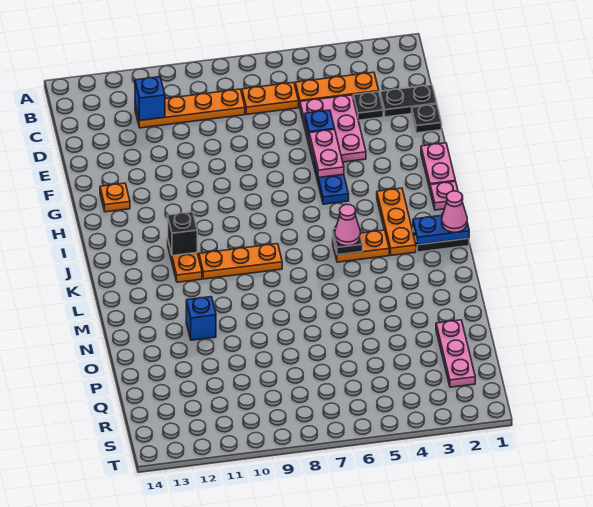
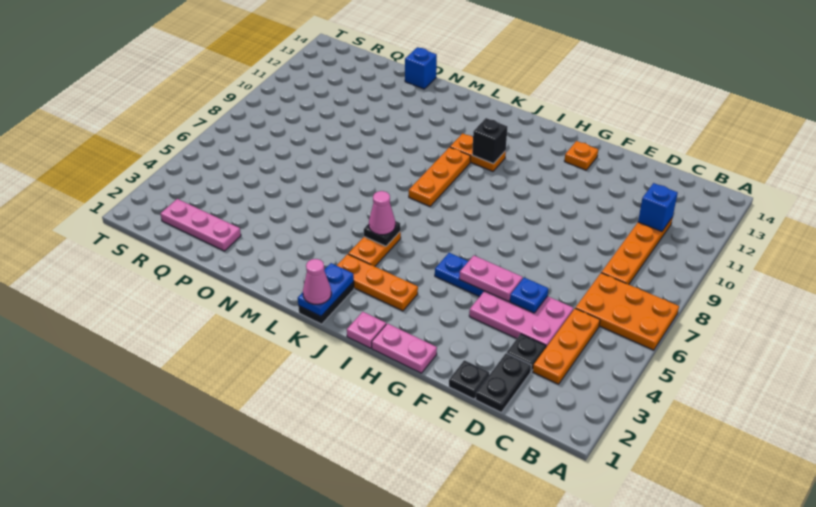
orange plate C6:C7 level 1 -> orange plate A6:C7 level 1
blue brick N11 level 1 -> blue brick O14 level 1

